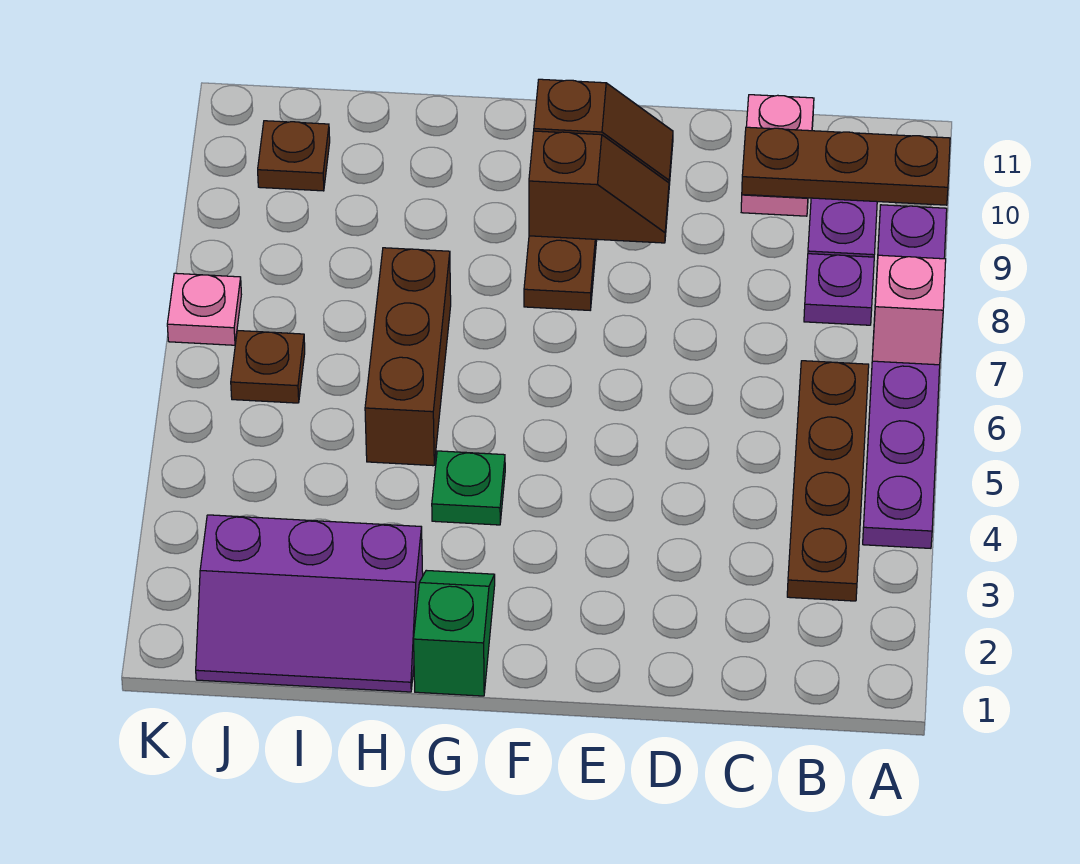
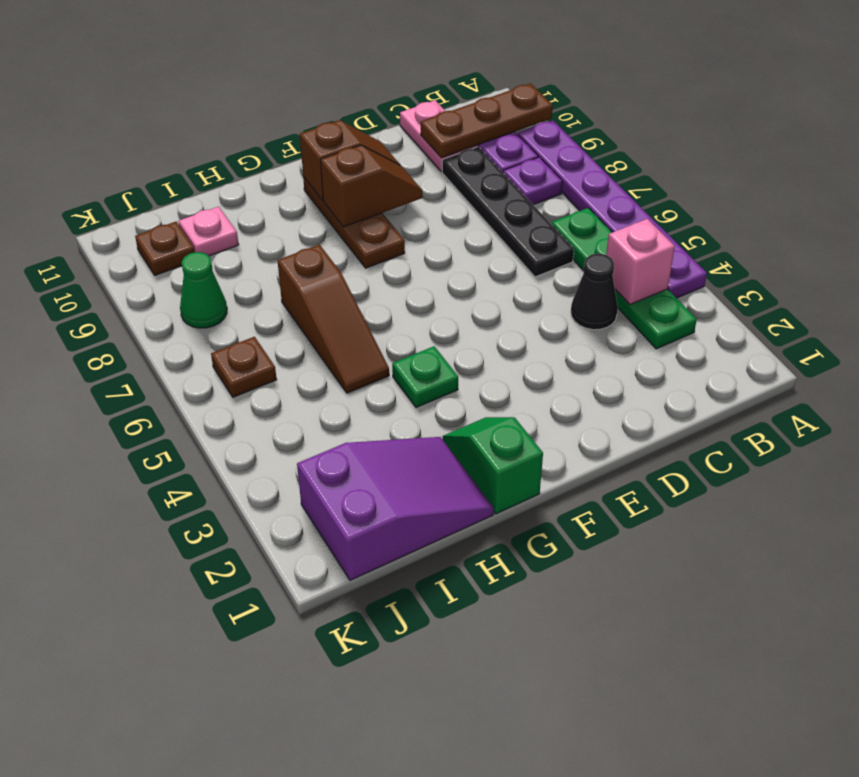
pink brick A7 level 2 -> pink brick B4 level 2
brown plate B3:B6 level 1 -> green plate B3:B6 level 1
none -> black cone C4 level 1
none -> black plate C6:C9 level 1
purple slope H1:J2 level 1 top 2 -> purple slope H1:J2 level 1 top J
brown brick H5:H7 level 1 -> brown slope H5:H7 level 1 top 7
none -> green cone J8 level 1
pink plate K7 level 1 -> pink plate I10 level 1

